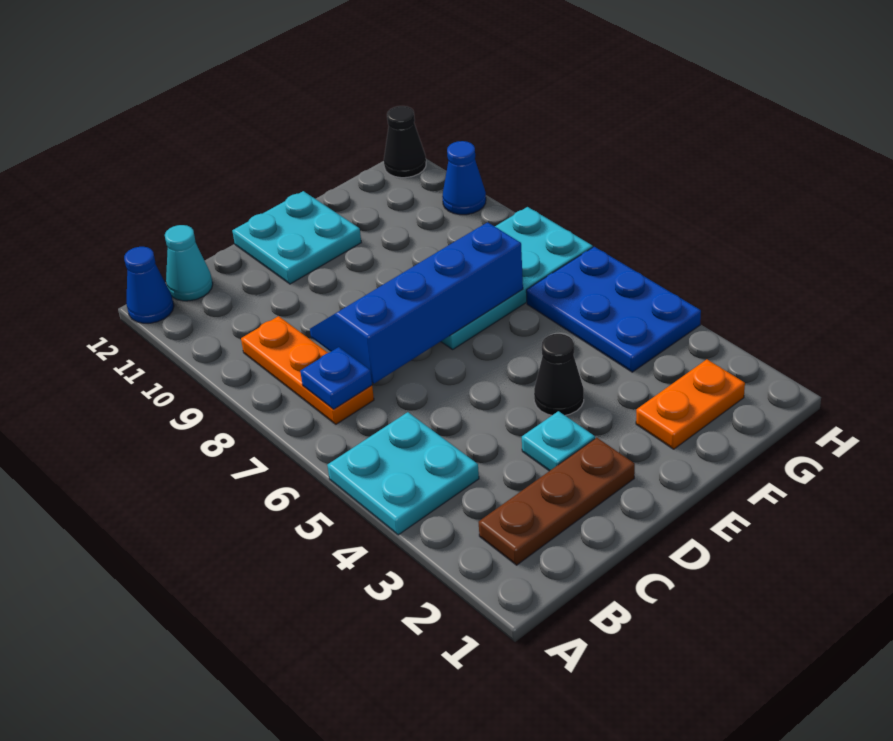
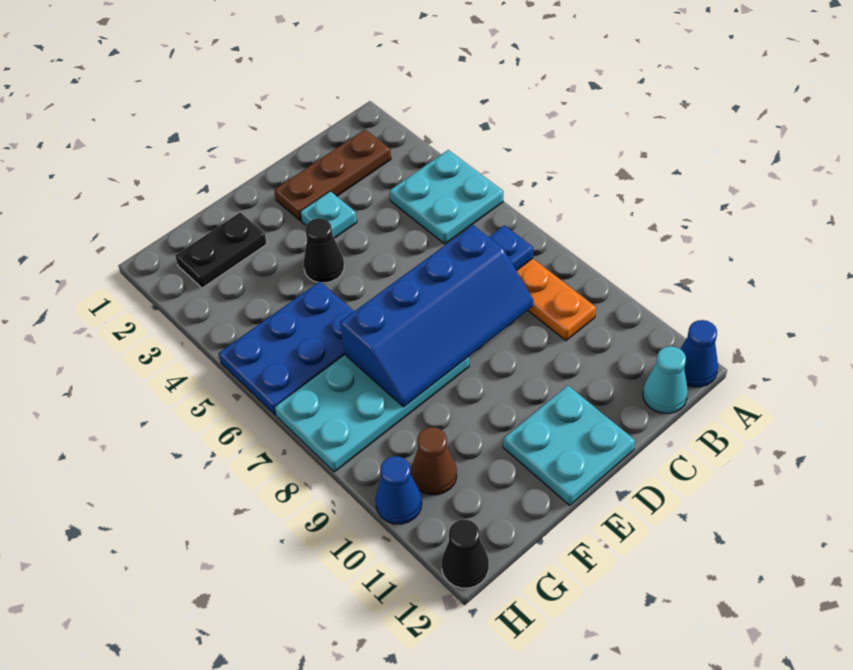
orange plate F2:G2 level 1 -> black plate F2:G2 level 1
blue plate G4:H6 level 1 -> blue plate F5:H6 level 1
none -> brown cone G10 level 1

